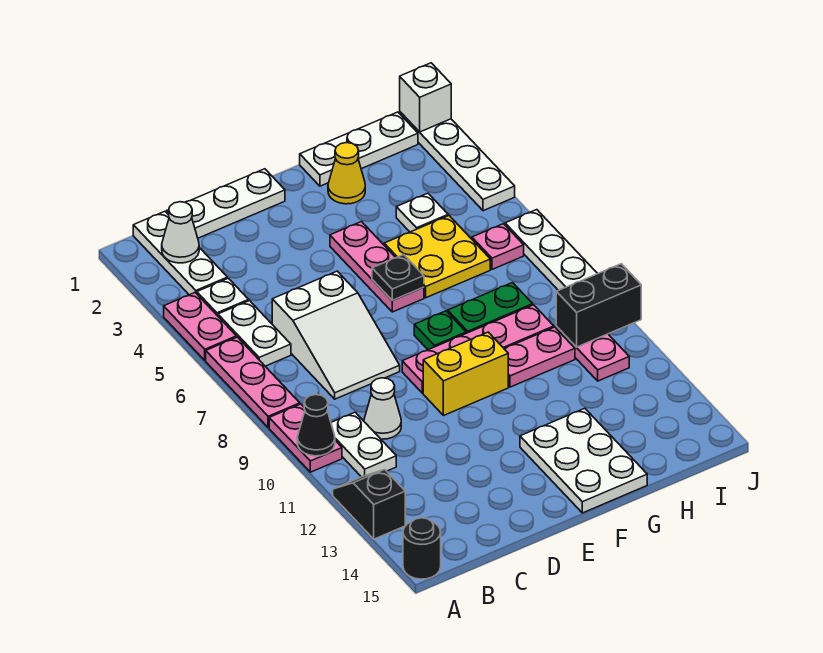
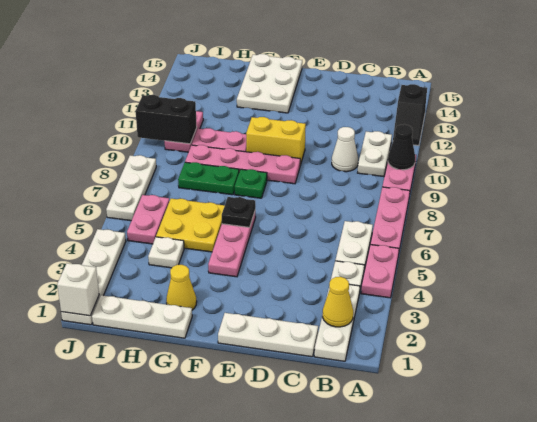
black round brick A15 level 1 -> none
white cone B2 level 2 -> yellow cone B2 level 2
white slope C6:D8 level 1 top 6 -> none
pink plate I6 level 1 -> pink plate I5:I6 level 1

